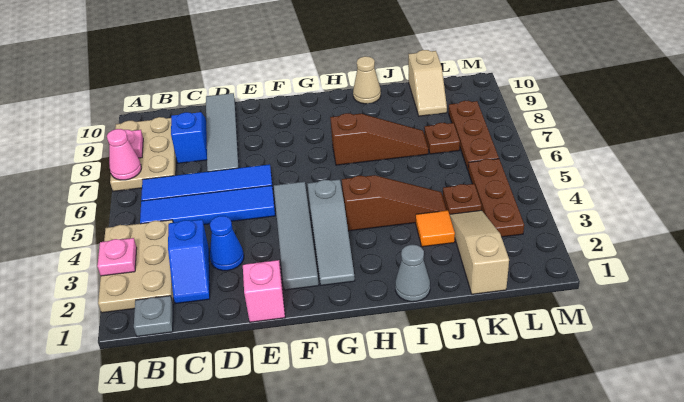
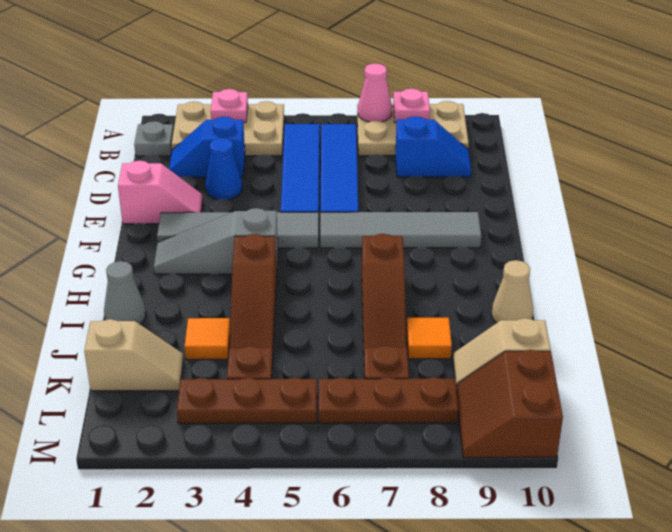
grey tile D7:D10 level 1 -> grey tile F6:F9 level 1
none -> orange tile J8 level 1
tan slope K1:K3 level 1 top 1 -> tan slope K1:K2 level 1 top 1
none -> brown slope L9:M10 level 1 top 10

